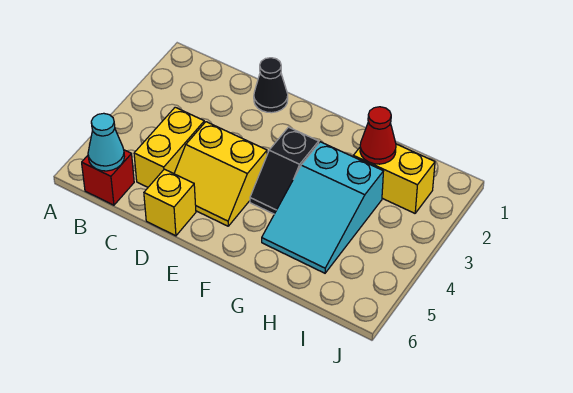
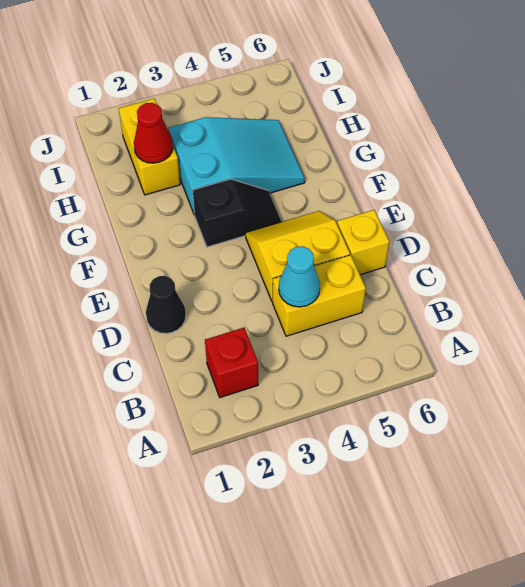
red brick B6 level 1 -> red brick B2 level 1
cyan cone B6 level 2 -> cyan cone C4 level 2
yellow slope D4:E5 level 1 top 4 -> yellow slope D4:E5 level 1 top D

